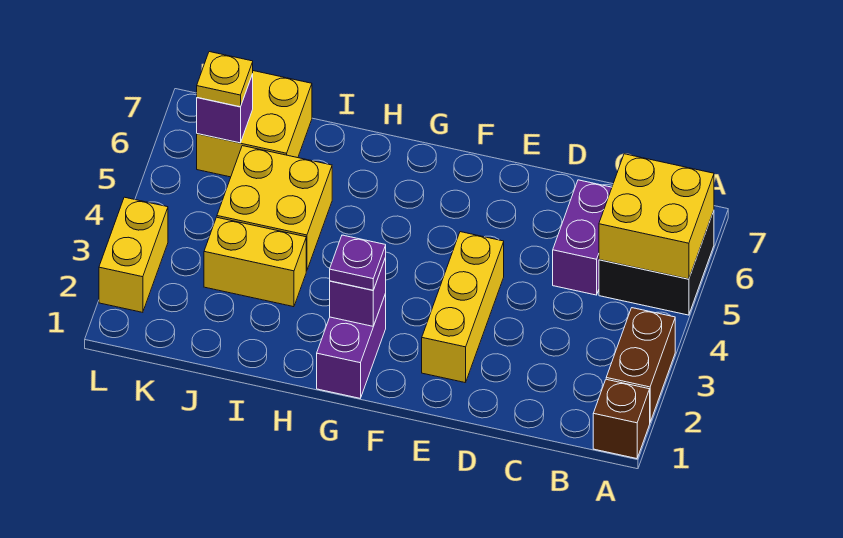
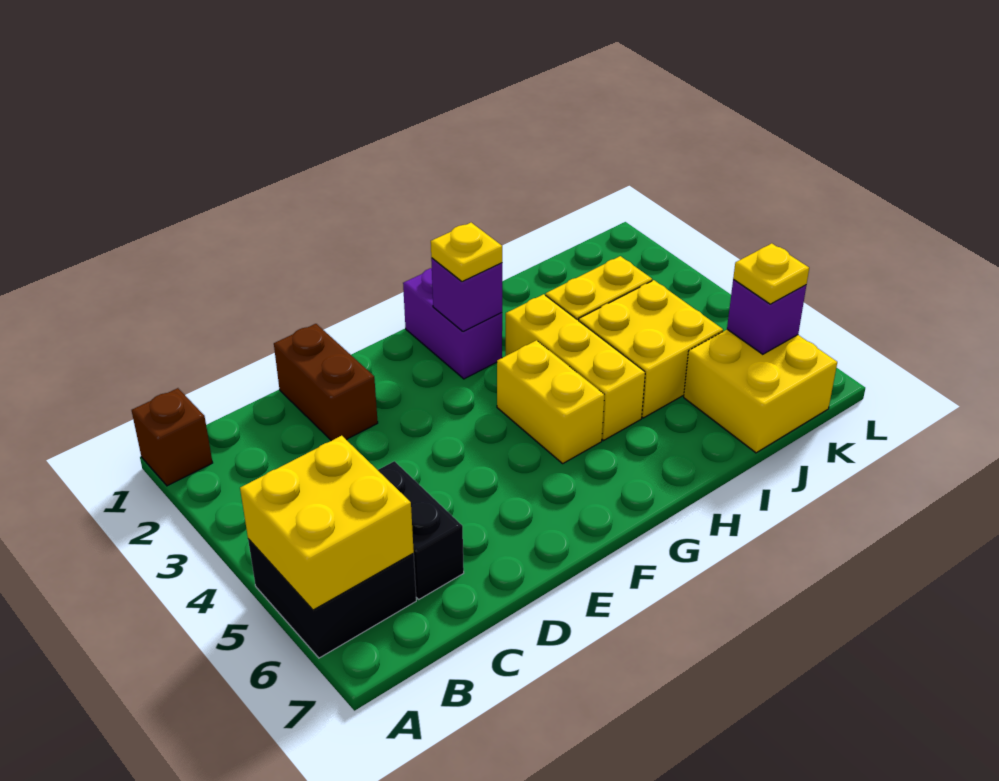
brown brick A2:A3 level 1 -> brown brick D1:D2 level 1
purple brick C5:C6 level 1 -> black brick C5:C6 level 1
yellow brick E2:E4 level 1 -> yellow brick H3:H5 level 1
purple plate G2 level 3 -> yellow plate G2 level 3
yellow brick L2:L3 level 1 -> yellow brick G4:G5 level 1

